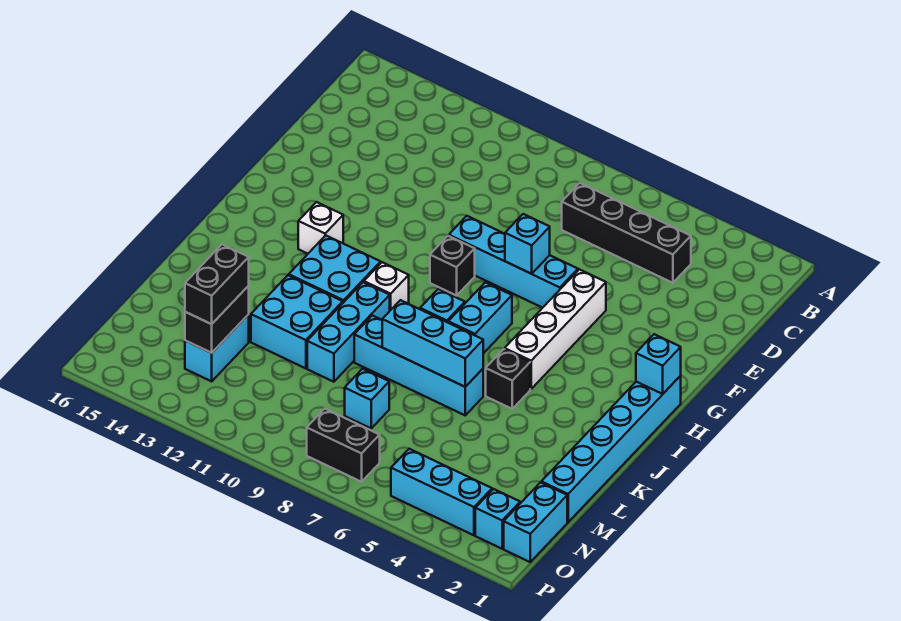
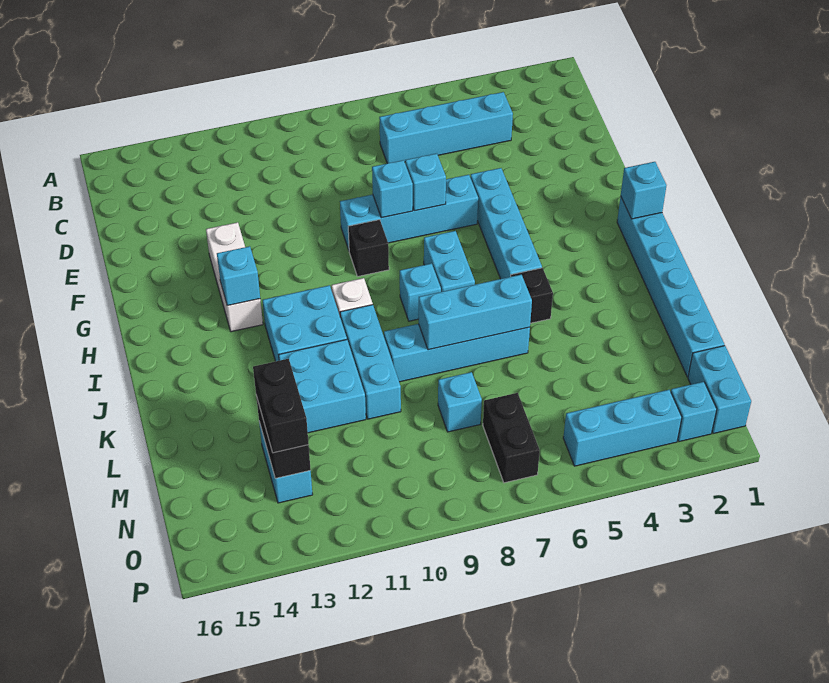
black brick C4:C7 level 1 -> cyan brick C4:C7 level 1
white brick F5:I5 level 1 -> cyan brick F5:I5 level 1
none -> cyan brick F8 level 2
white brick H13 level 1 -> white brick F13:H13 level 1
none -> cyan brick H13 level 2
black brick O7:O8 level 1 -> black brick N7:O7 level 1

